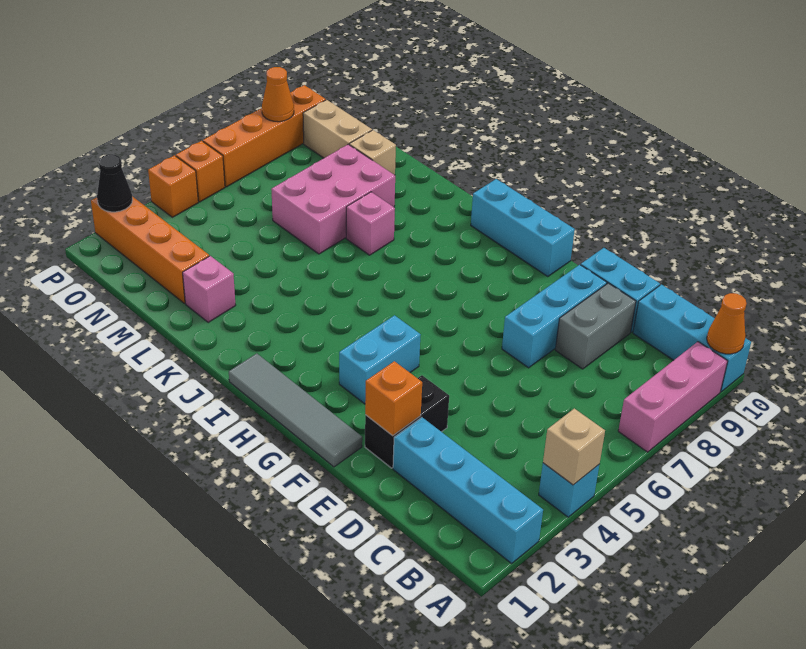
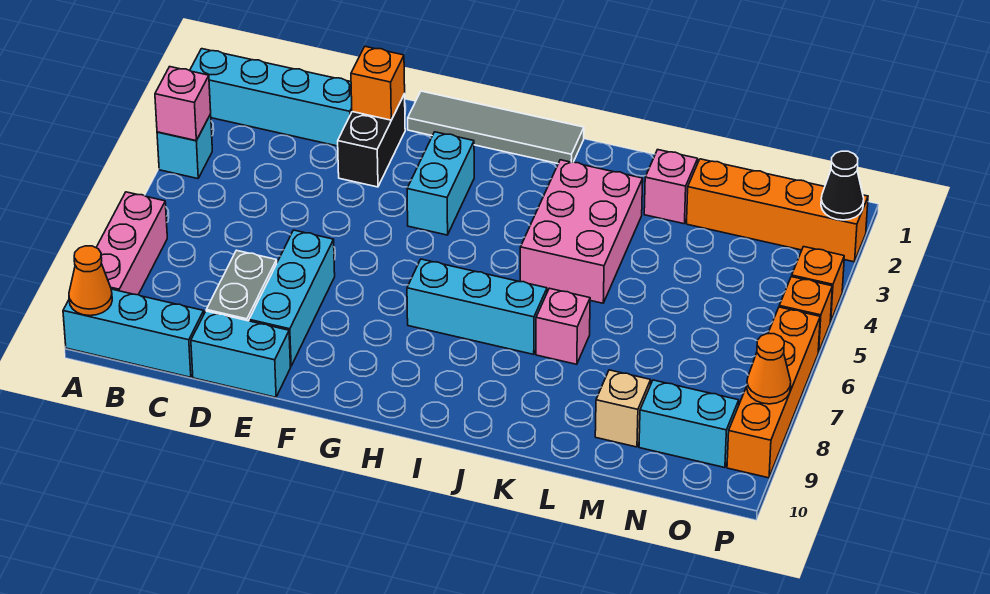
tan brick A4 level 2 -> pink brick A4 level 2
cyan brick G10:I10 level 1 -> cyan brick H7:J7 level 1
pink brick L6:M8 level 1 -> pink brick J3:K5 level 1
tan brick N9:O9 level 1 -> cyan brick N9:O9 level 1

